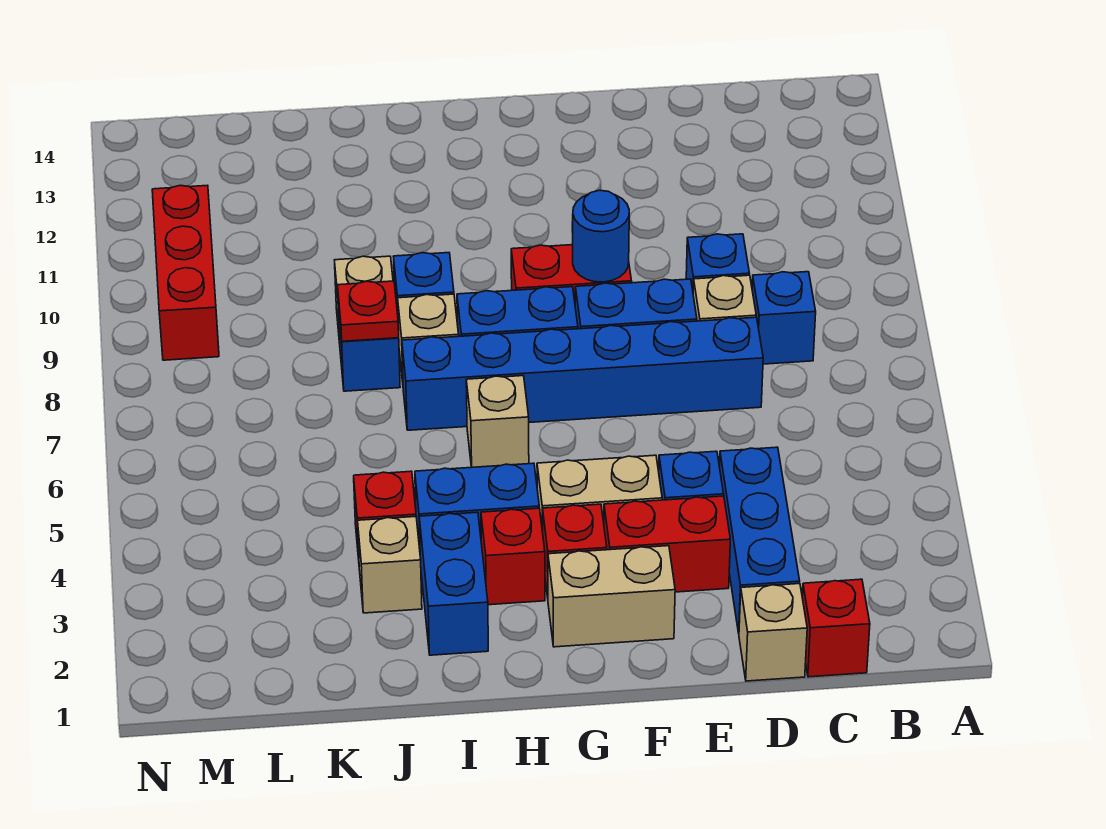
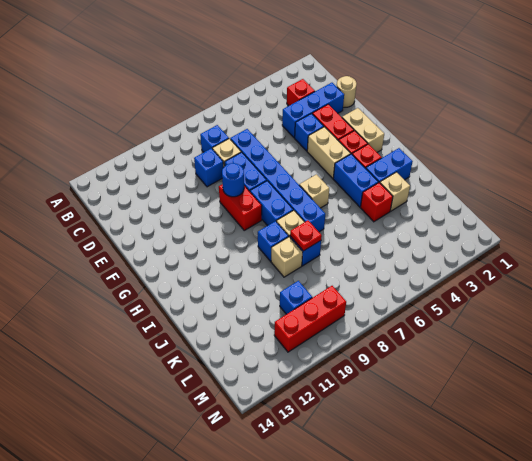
red brick C1 level 1 -> red brick C3 level 1
tan brick D1 level 1 -> tan round brick D1 level 1
none -> blue brick L10 level 1

